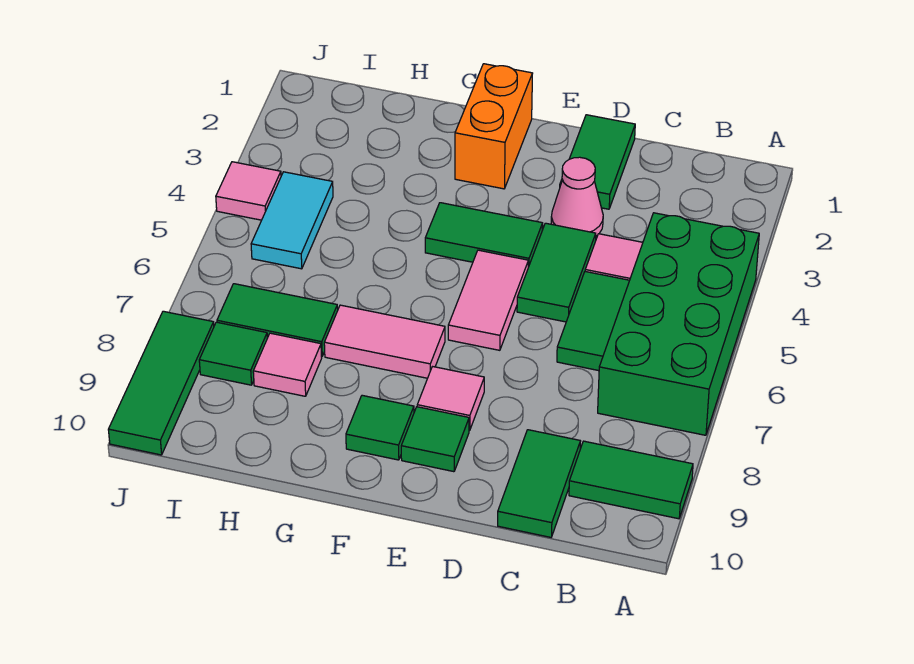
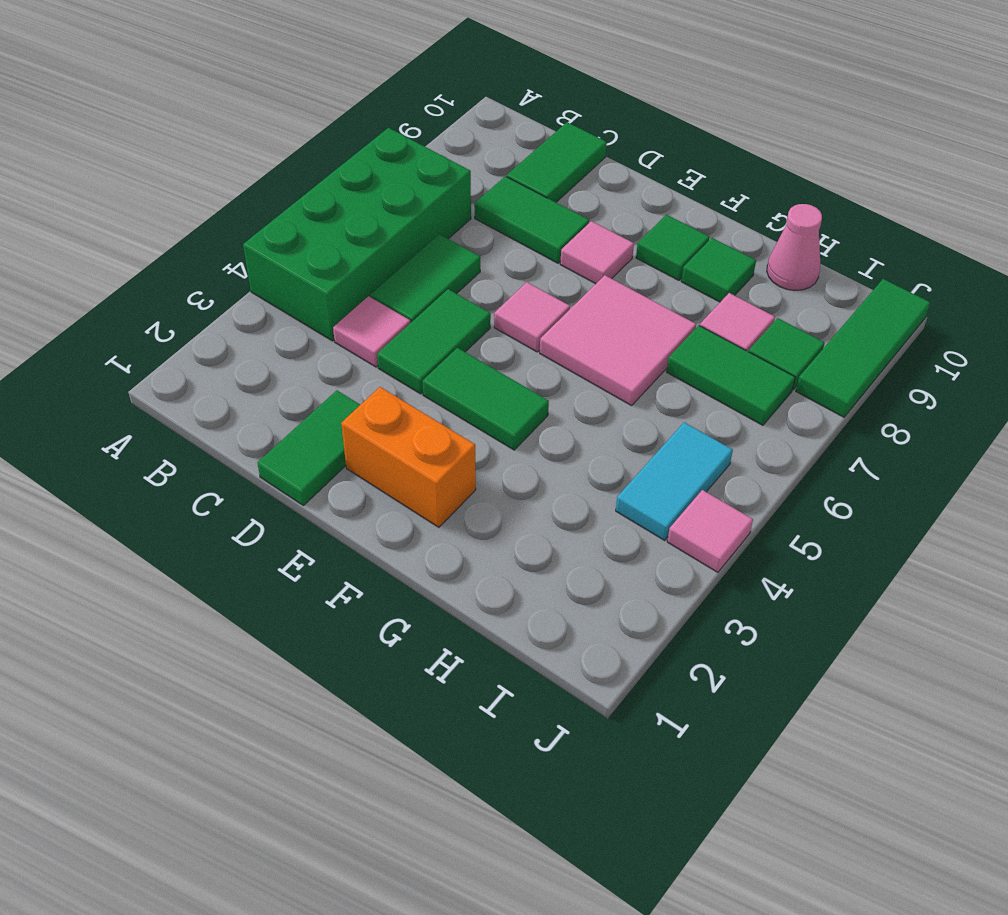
green tile A9:B9 level 1 -> green tile C8:D8 level 1
pink cone D3 level 1 -> pink cone H10 level 1
pink tile E5:E6 level 1 -> pink tile E6 level 1
green tile E9 level 1 -> green tile G9 level 1
orange brick F1:F2 level 1 -> orange brick E2:F2 level 1
pink tile F7:G7 level 1 -> pink tile F6:G7 level 1

